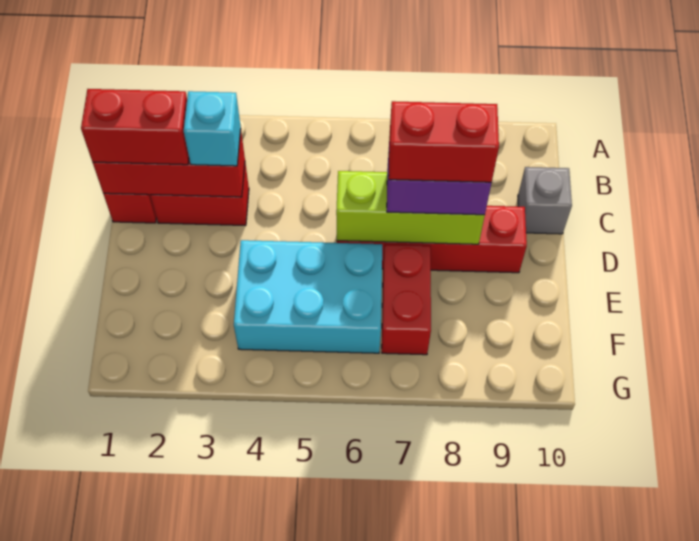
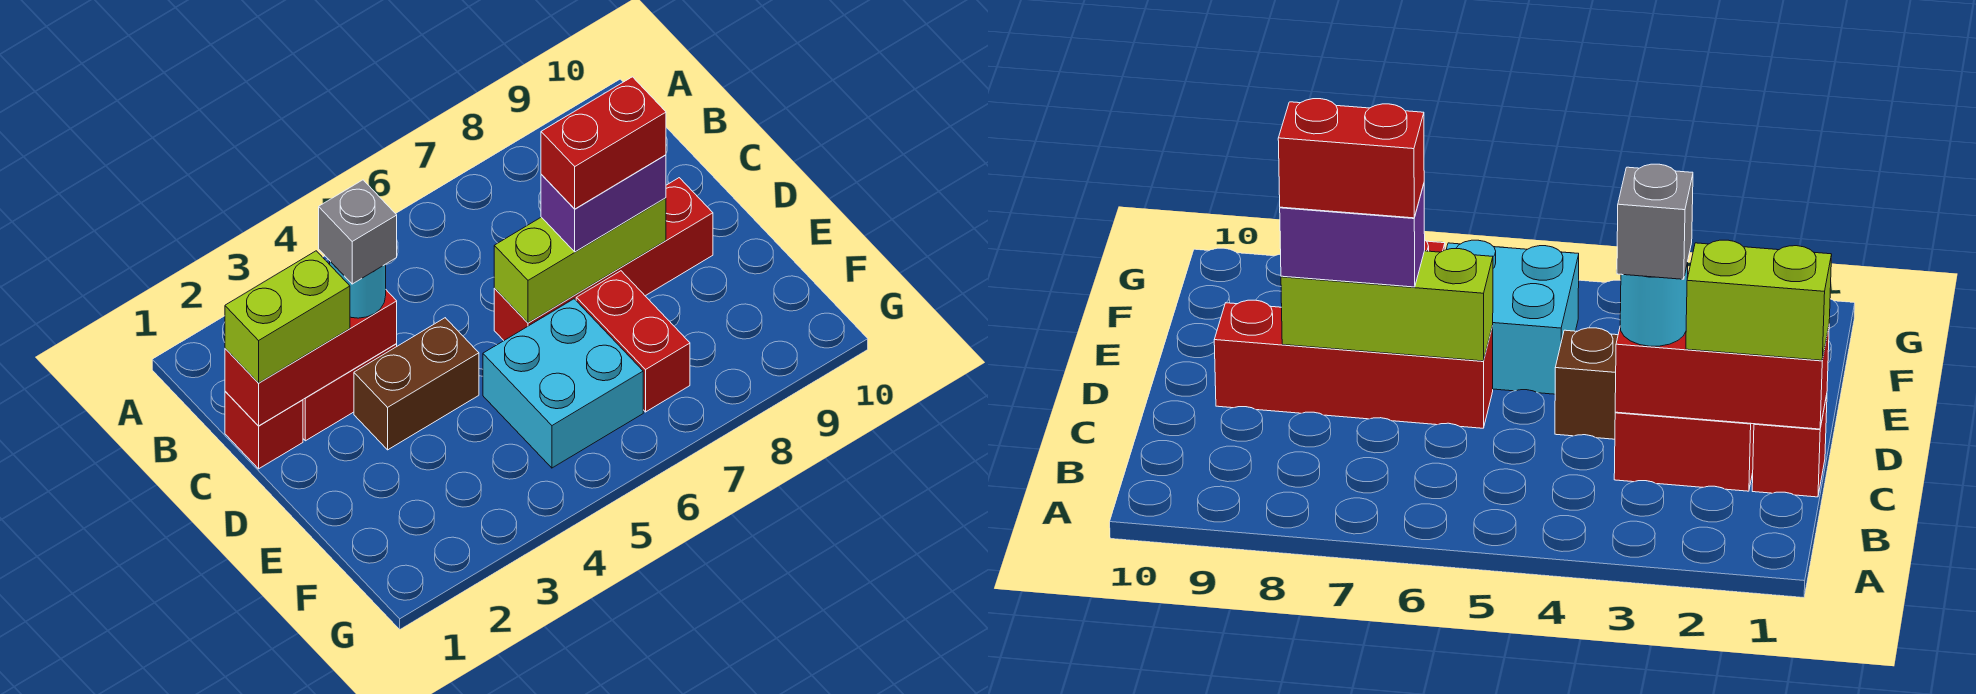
red brick C1:C2 level 3 -> lime brick C1:C2 level 3
cyan brick C3 level 3 -> cyan round brick C3 level 3
grey brick C10 level 1 -> grey brick C3 level 4
none -> brown brick D3:D4 level 1
cyan brick E4:F6 level 1 -> cyan brick E5:F6 level 1

